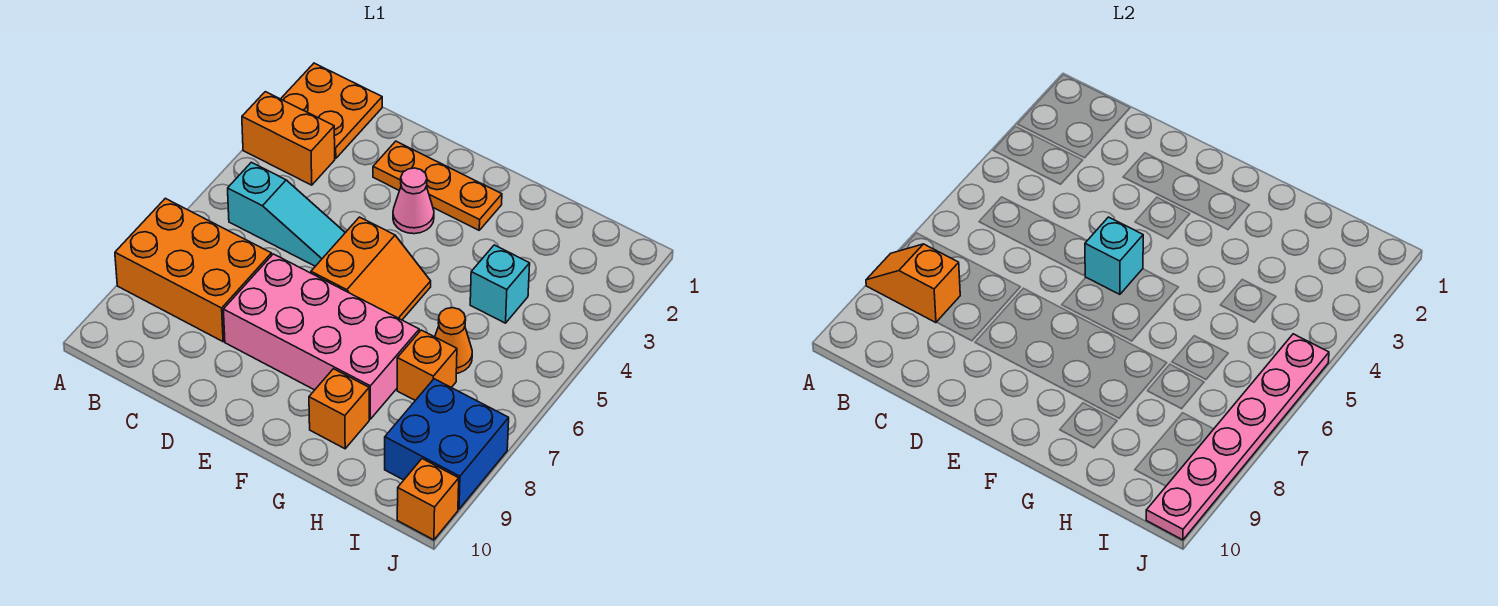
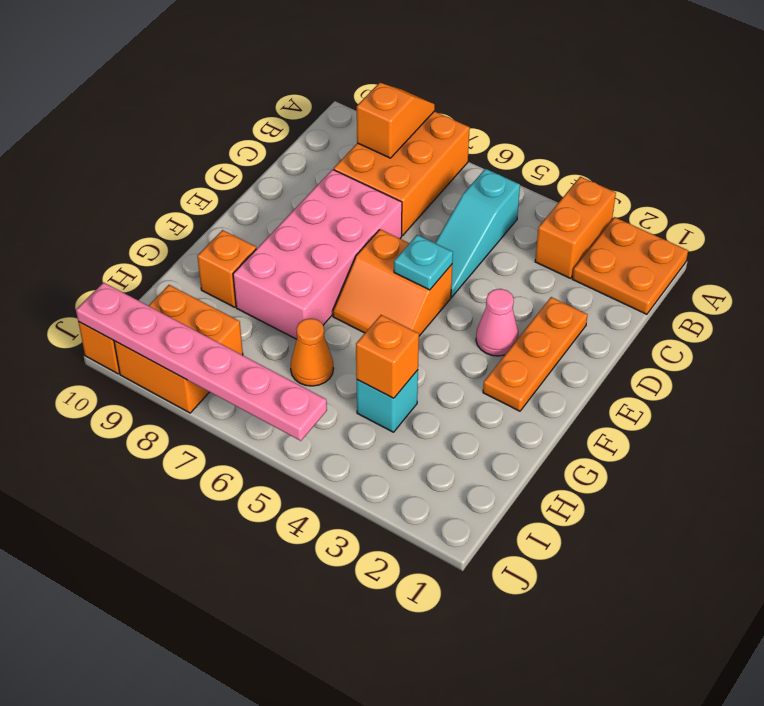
cyan brick E5 level 2 -> cyan plate E5 level 2
orange brick H7 level 1 -> orange brick H4 level 2
blue brick I8:J9 level 1 -> orange brick I8:J9 level 1

